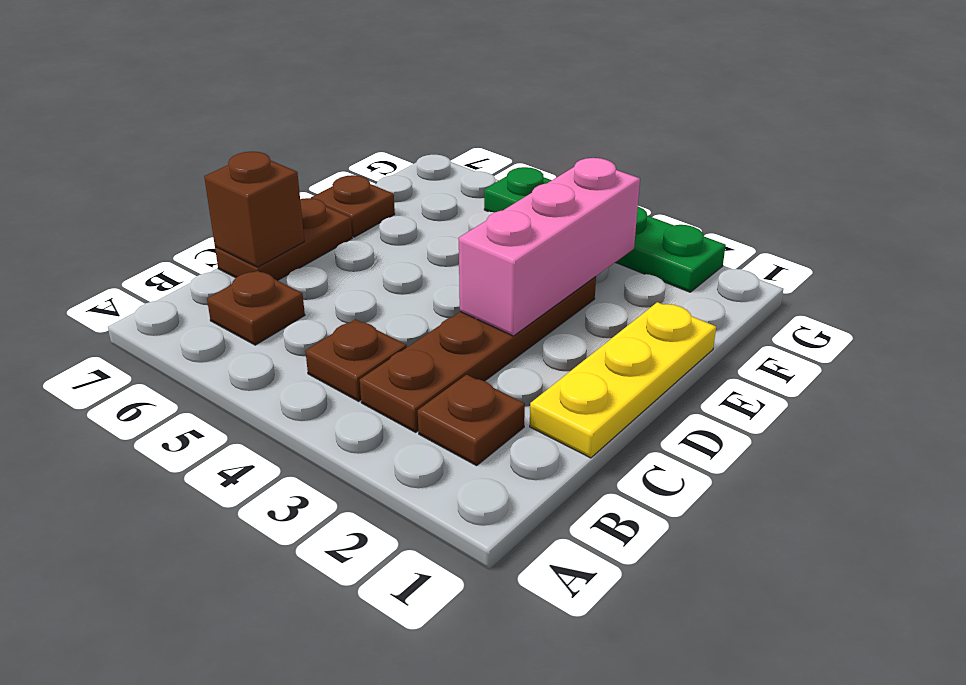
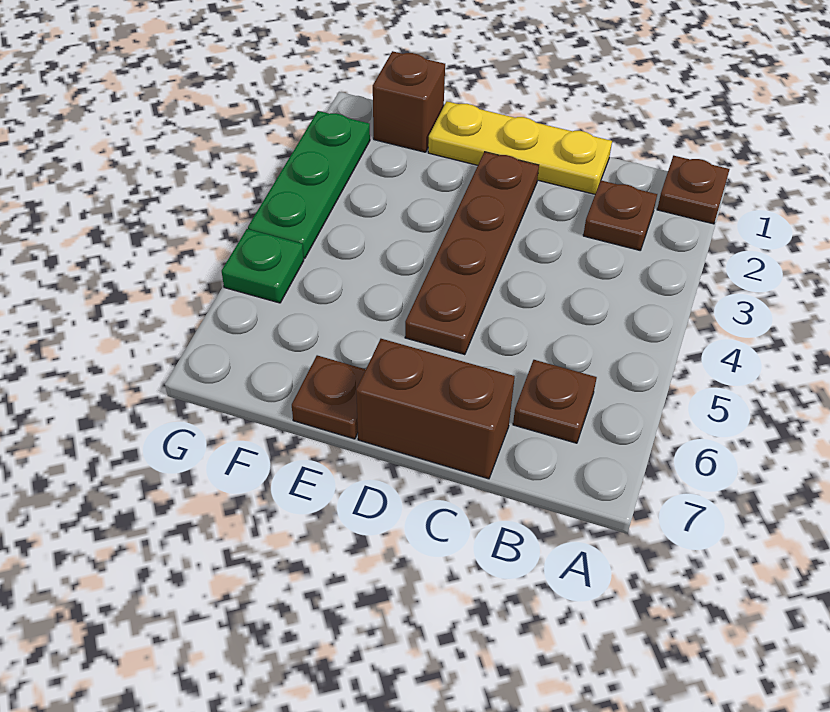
brown plate B3:E3 level 1 -> brown plate D2:D5 level 1
brown plate B4 level 1 -> brown plate A1 level 1
brown plate C7:D7 level 1 -> brown brick C7:D7 level 1
brown brick C7 level 2 -> brown brick F1 level 1
pink brick D3:F3 level 2 -> none

